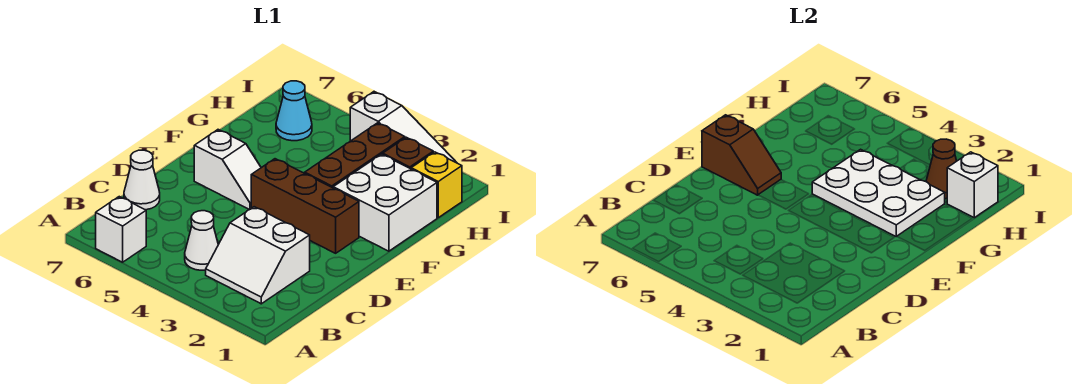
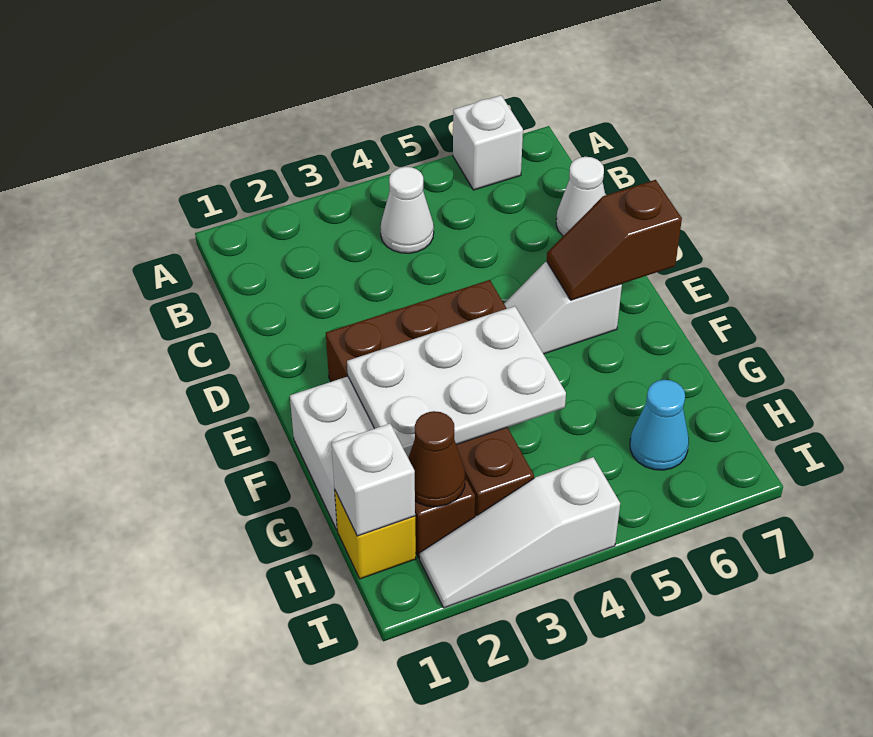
white slope B2:C3 level 1 top C -> none

